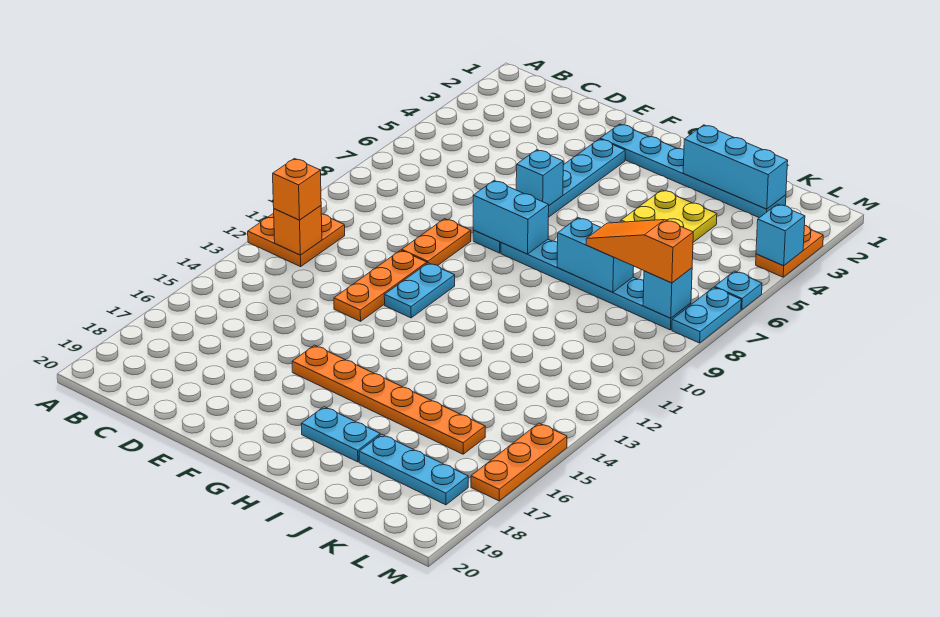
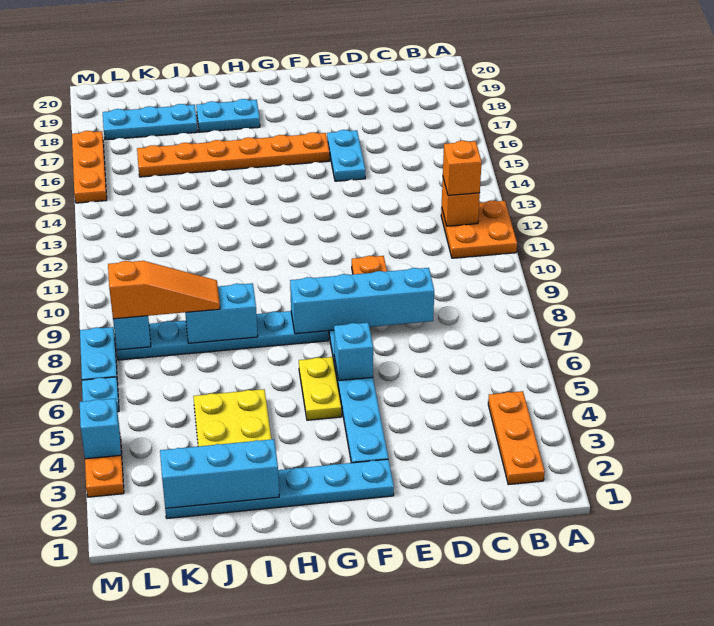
orange plate E11:E13 level 1 -> orange plate B2:B4 level 1
cyan brick F8:G8 level 2 -> cyan brick D8:G8 level 2
cyan plate F11:F12 level 1 -> cyan plate E15:E16 level 1
none -> yellow plate G5:G6 level 1

